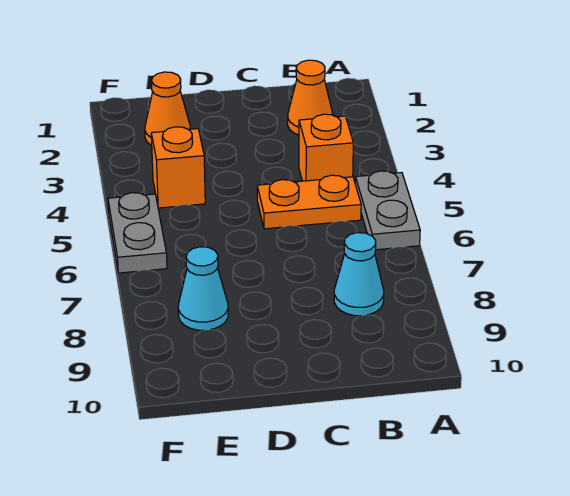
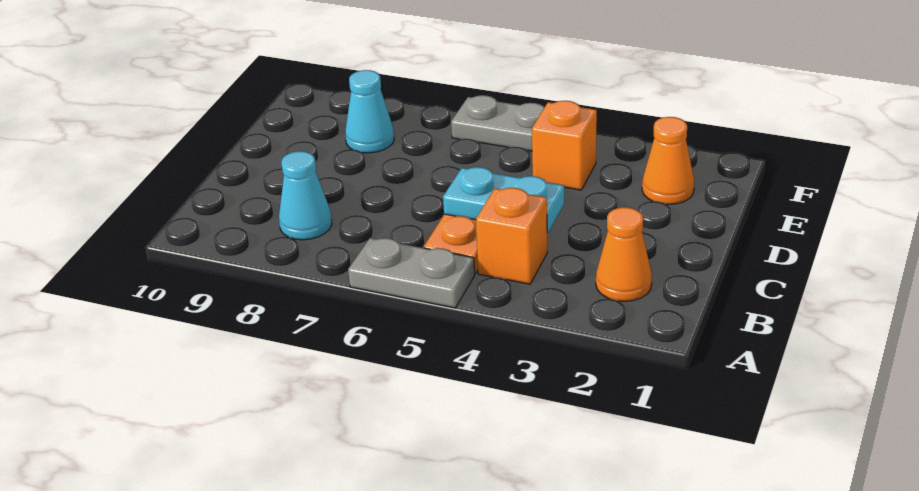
none -> cyan plate C4:C5 level 2

